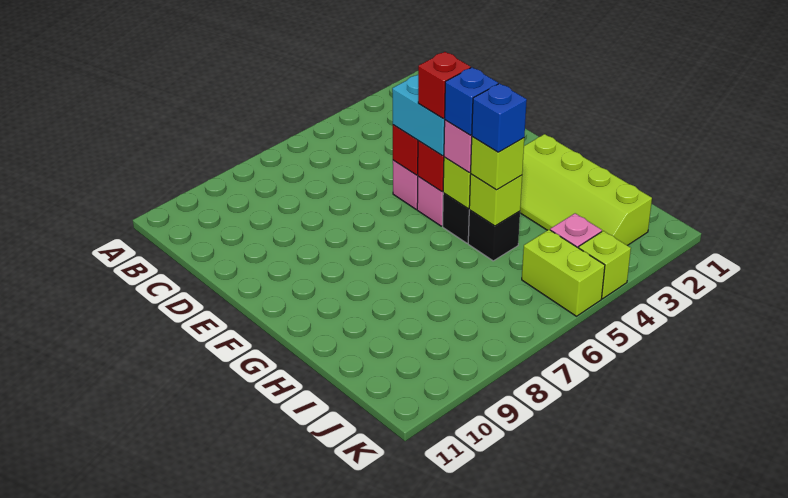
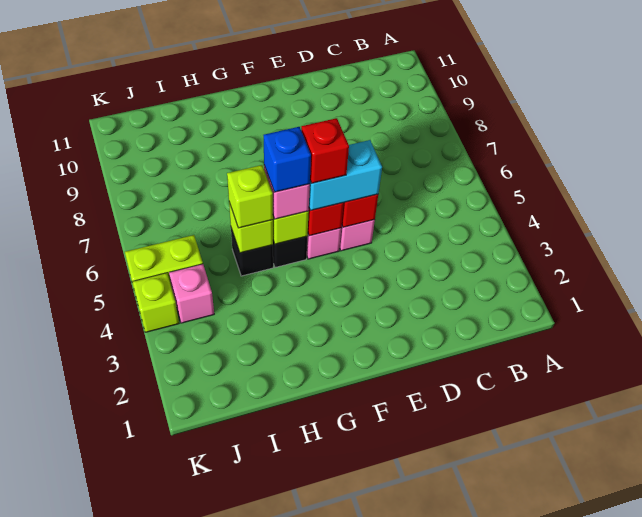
lime slope G2:J3 level 1 top 2 -> none
blue brick H5 level 4 -> none

